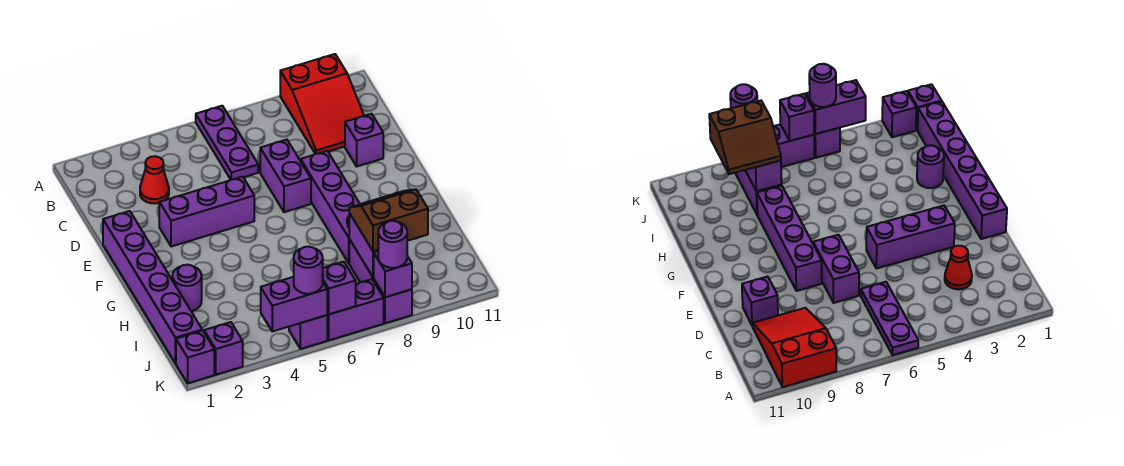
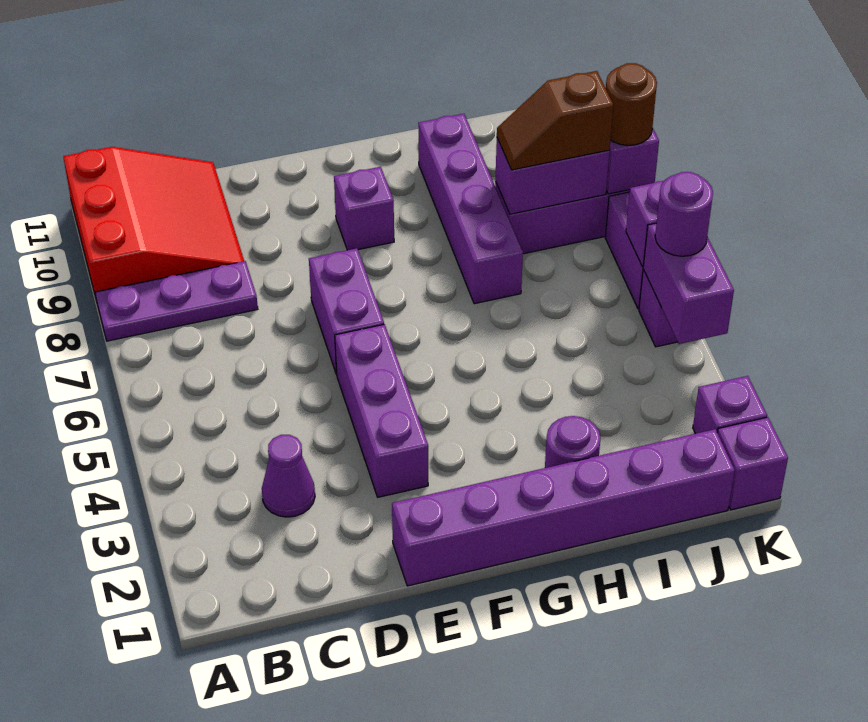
purple plate A6:C6 level 1 -> purple plate A8:C8 level 1
red slope A9:C10 level 1 top A -> red slope A9:C11 level 1 top A
red cone C3 level 1 -> purple cone C3 level 1
purple brick D7:E7 level 1 -> purple brick E6:E7 level 1
purple brick D10 level 1 -> purple brick F9 level 1
purple brick E8:H8 level 1 -> purple brick H7:H10 level 1
brown slope I8:J9 level 3 top J -> brown slope I8:J8 level 3 top J
purple round brick K8 level 3 -> brown round brick K8 level 3

